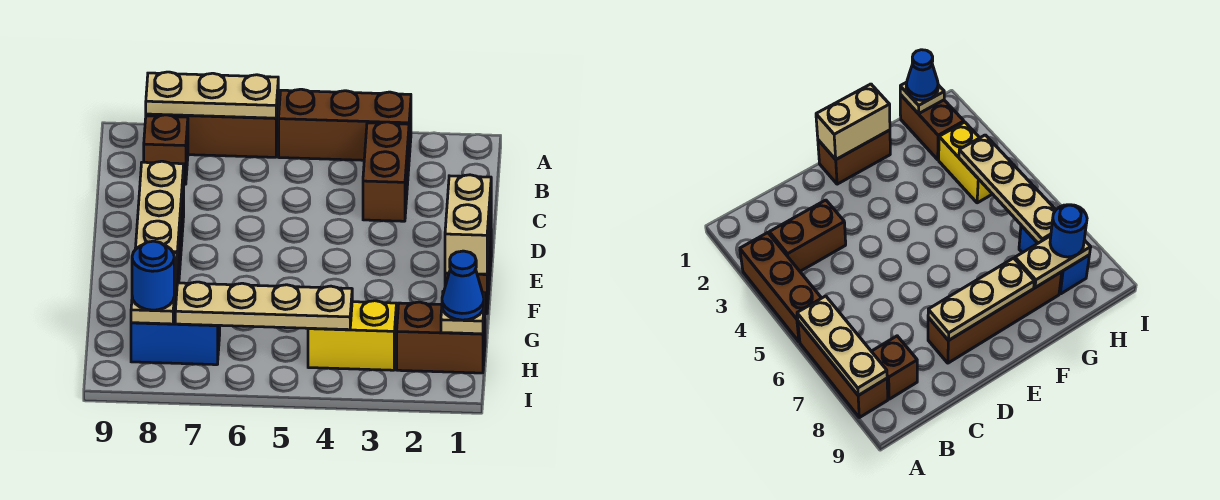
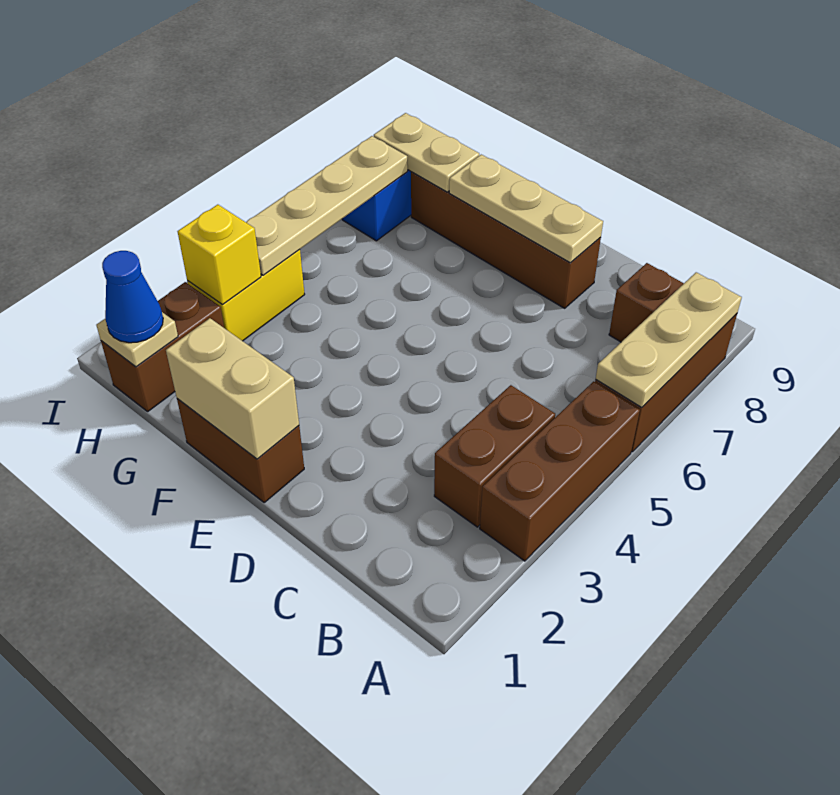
brown brick B3:C3 level 1 -> brown brick B3:B4 level 1
none -> yellow brick H3 level 2
blue round brick H8 level 3 -> none

